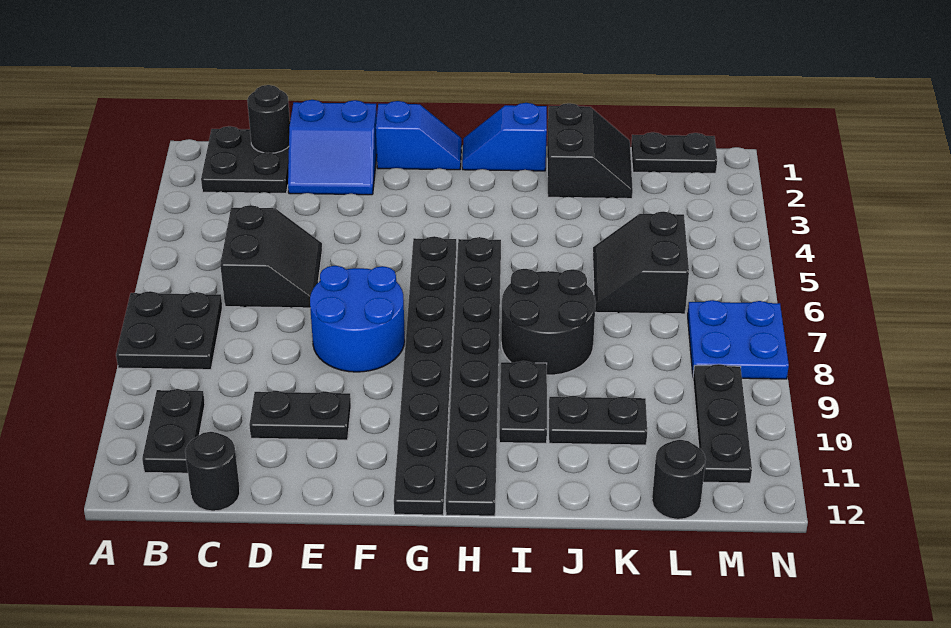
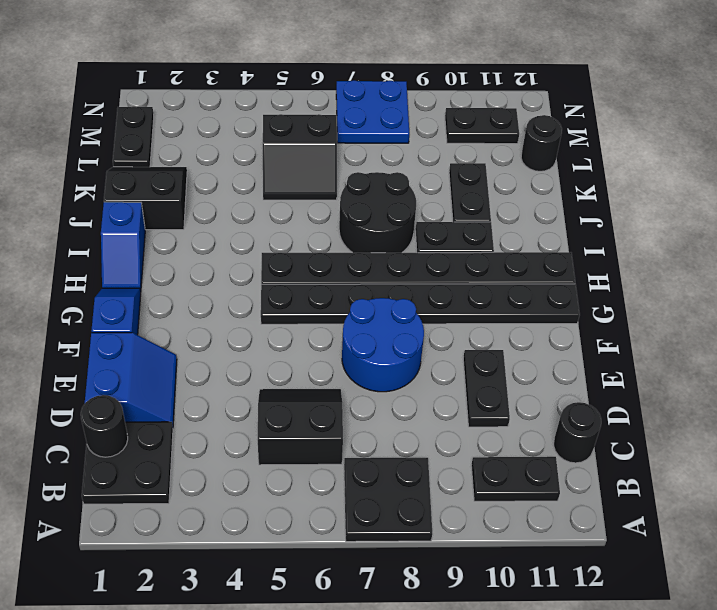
black plate M9:M11 level 1 -> black plate M10:M11 level 1

